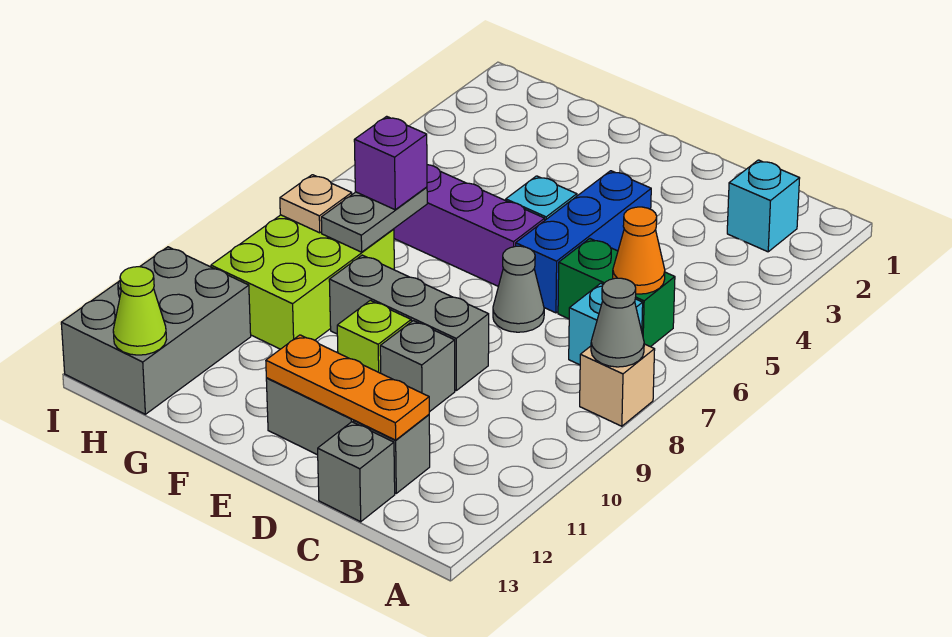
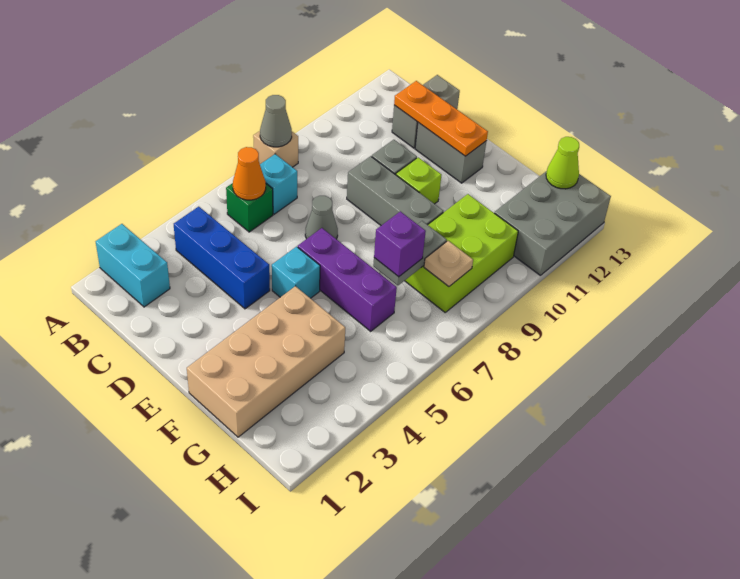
cyan brick B2 level 1 -> cyan brick A2:B2 level 1
green brick B6:C6 level 1 -> green brick B6 level 1
blue brick D4:D6 level 1 -> blue brick B4:D4 level 1
none -> tan brick F1:G4 level 1

